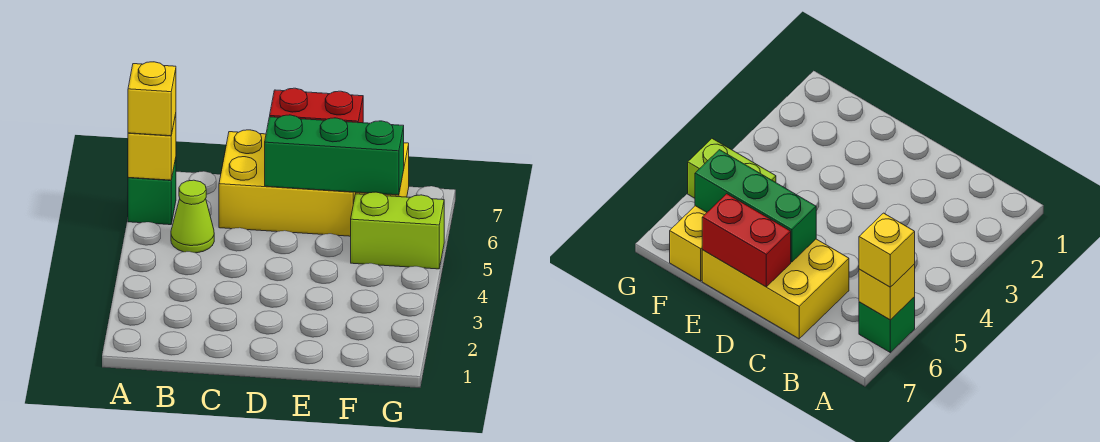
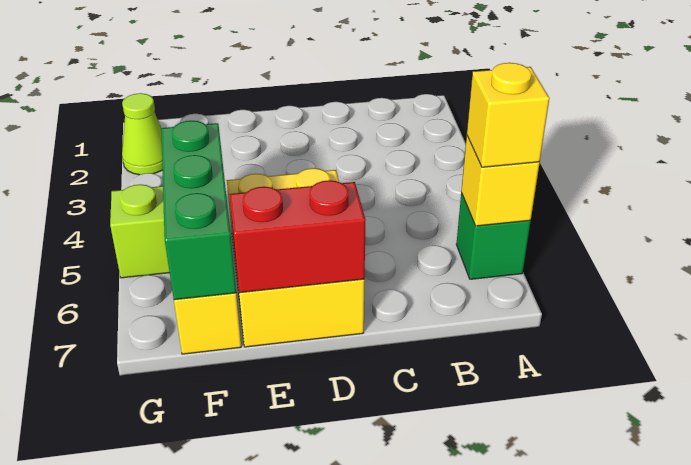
lime cone B5 level 1 -> lime cone G2 level 1
yellow brick C6:E7 level 1 -> yellow brick D5:E7 level 1
green brick D6:F6 level 2 -> green brick F5:F7 level 2

